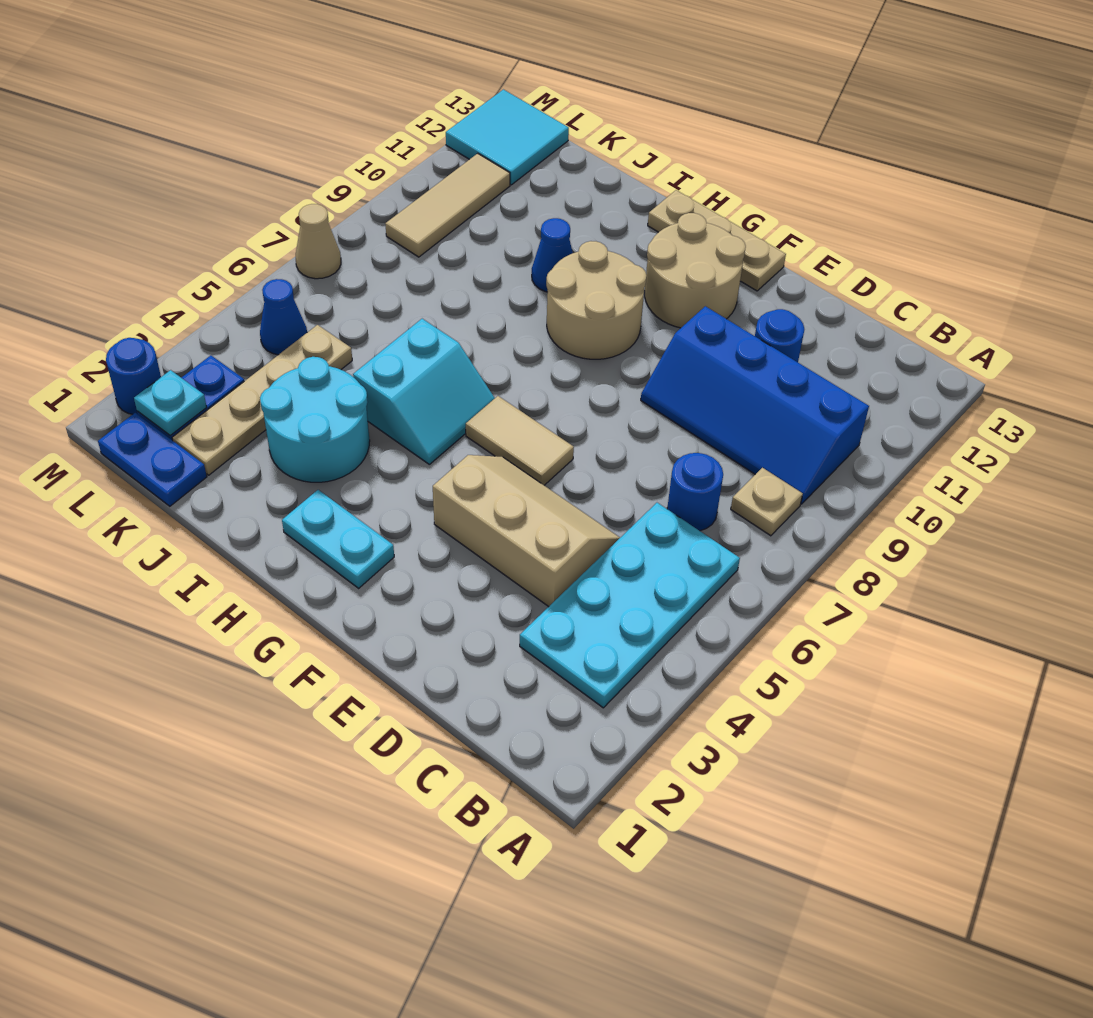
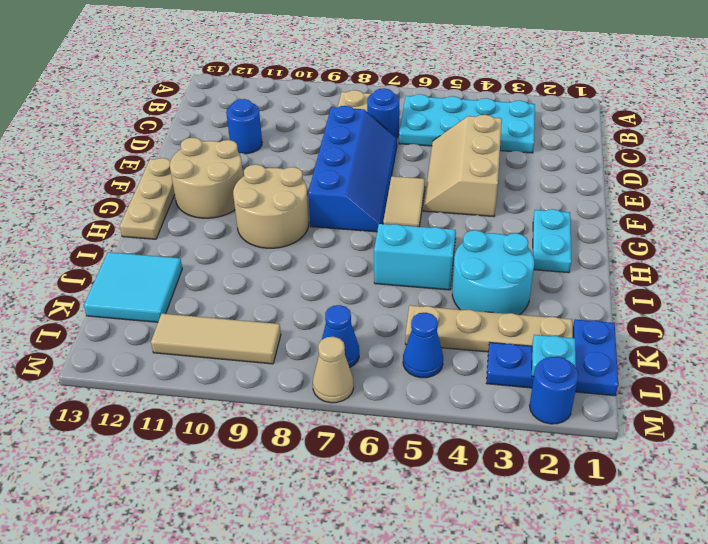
blue slope B9:E10 level 1 top 10 -> blue slope D7:G8 level 1 top 8
blue cone I10 level 1 -> blue cone L7 level 1
cyan tile L12:M13 level 1 -> cyan tile J12:K13 level 1

